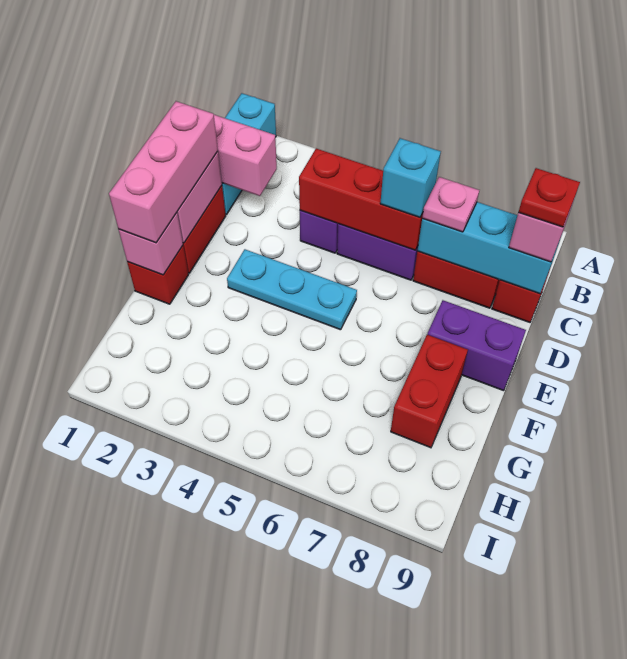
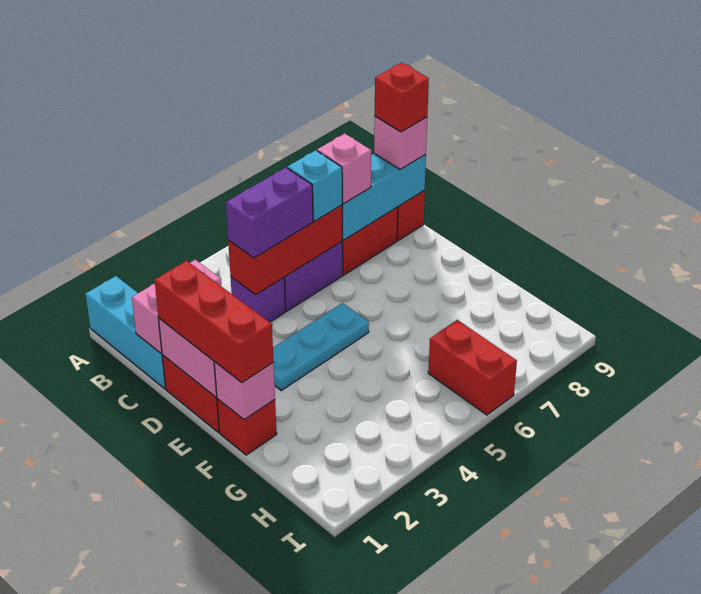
pink plate C7 level 3 -> pink brick C7 level 3
red plate C9 level 4 -> red brick C9 level 4
pink brick D1:F1 level 3 -> red brick D1:F1 level 3
purple brick E8:E9 level 1 -> purple brick C4:C5 level 3
red brick F8:G8 level 1 -> red brick H6:I6 level 1

